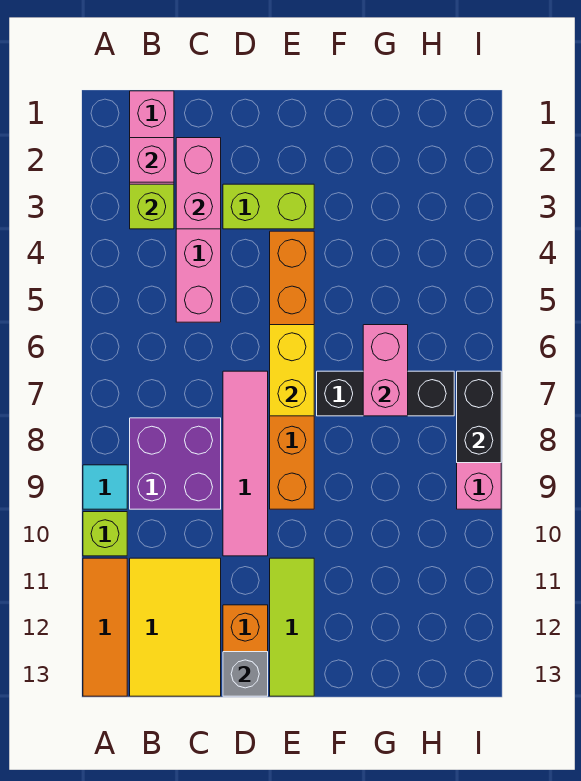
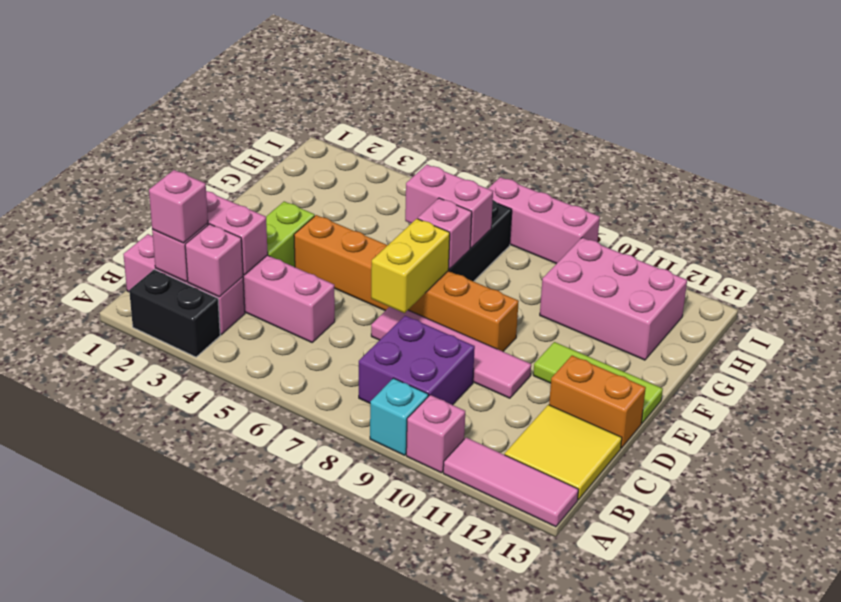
cyan tile A9 level 1 -> cyan brick A9 level 1
lime brick A10 level 1 -> pink brick A10 level 1
orange tile A11:A13 level 1 -> pink tile A11:A13 level 1
none -> pink brick B2 level 3
lime brick B3 level 2 -> pink brick B3 level 2
yellow tile B11:C13 level 1 -> yellow tile B12:C13 level 1
grey brick D13 level 2 -> none
yellow brick E6:E7 level 2 -> yellow brick D7:E7 level 2
none -> pink brick F7 level 2
none -> pink brick G10:H12 level 1
black brick I7:I8 level 2 -> black brick A2:A3 level 1

